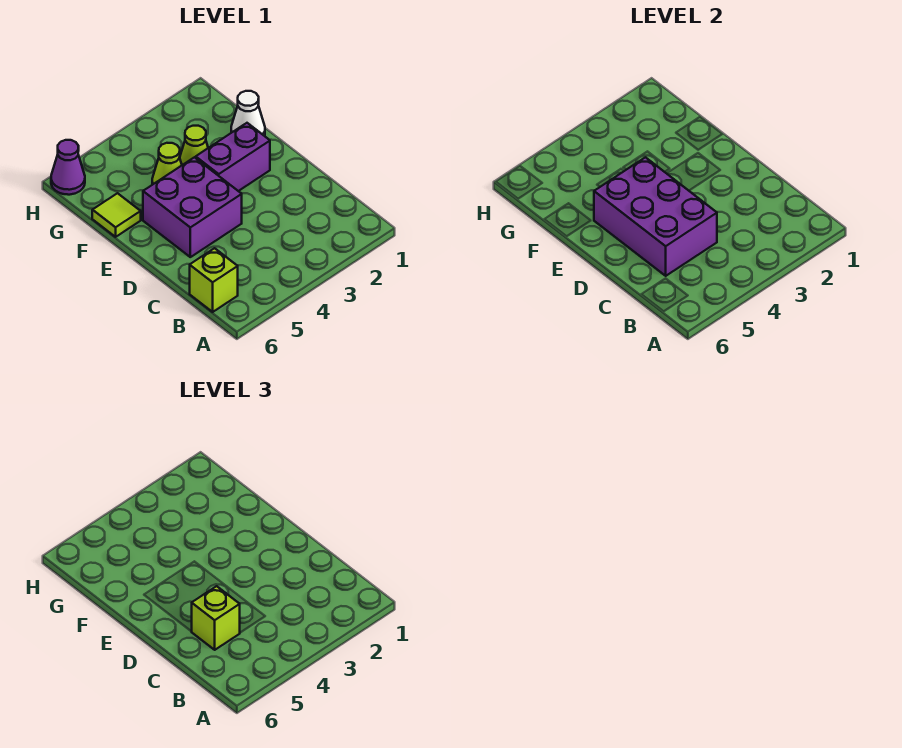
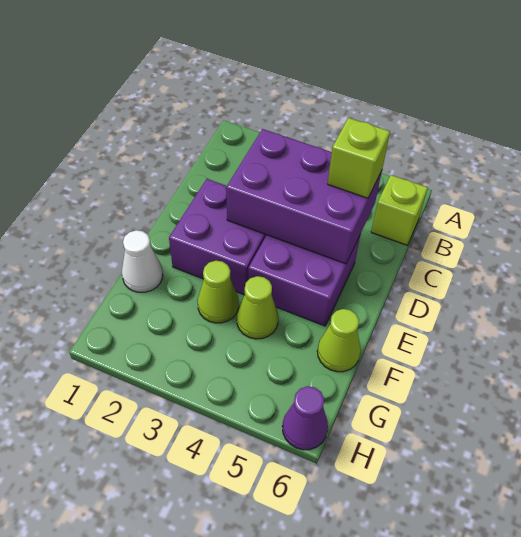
purple brick C4:E5 level 2 -> purple brick C3:D5 level 2
purple brick E2:E3 level 1 -> purple brick D2:E3 level 1
lime tile F6 level 1 -> lime cone F6 level 1

